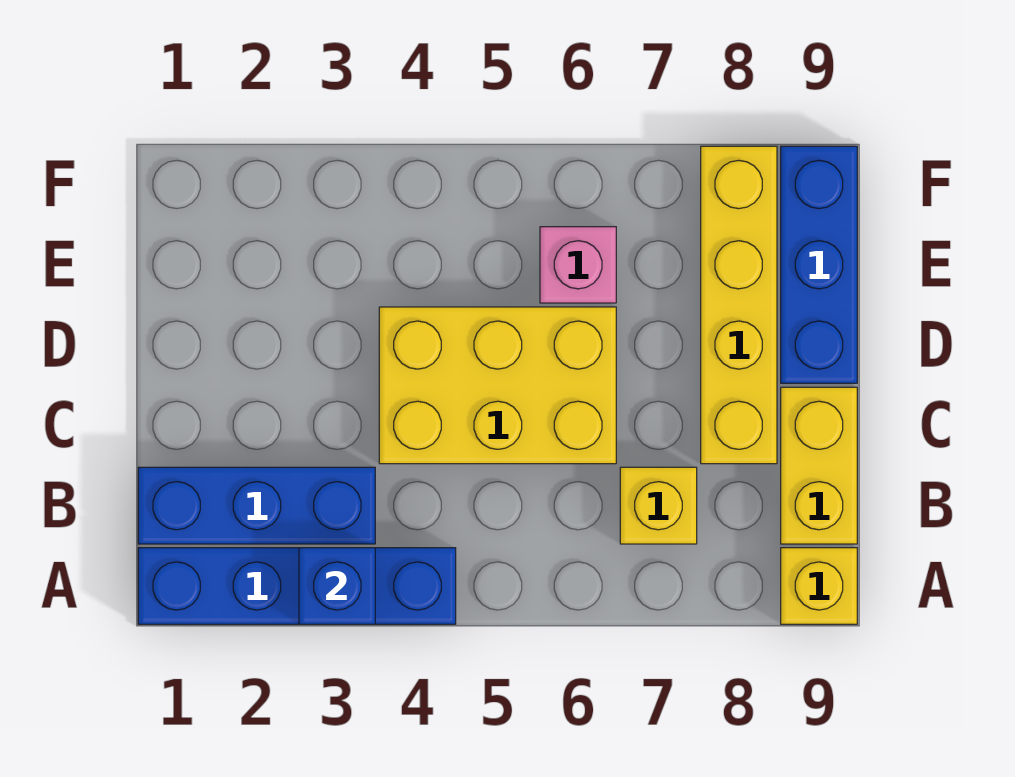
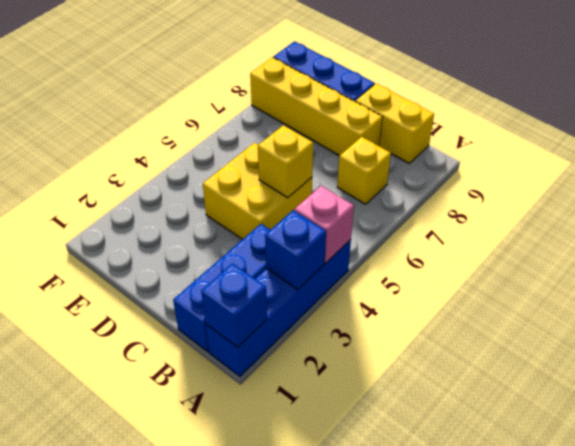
none -> blue brick A1 level 2
yellow brick A9 level 1 -> yellow brick C5 level 2
yellow brick C4:D6 level 1 -> yellow brick C4:D5 level 1
pink brick E6 level 1 -> pink brick A4 level 2

